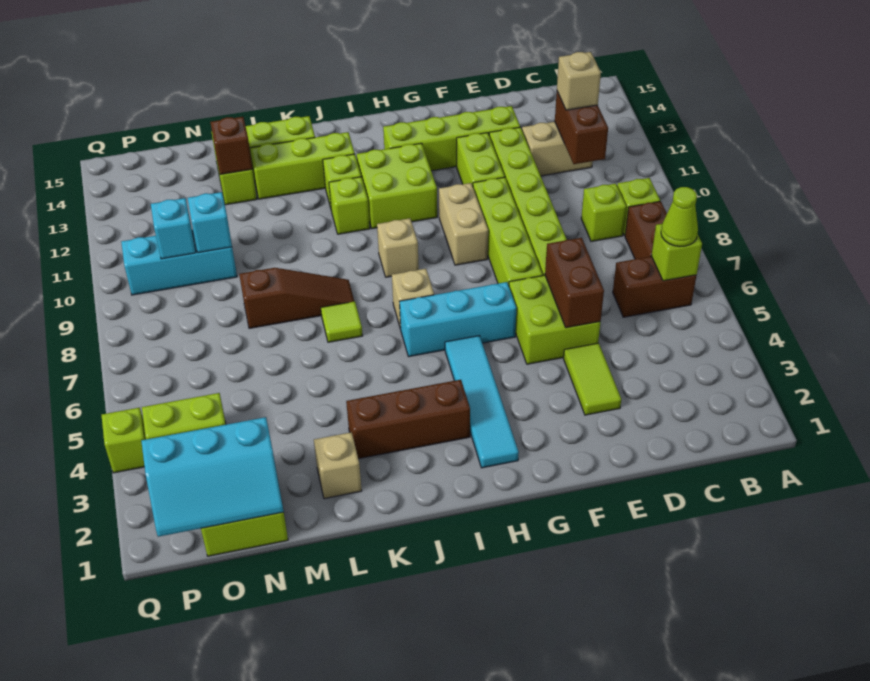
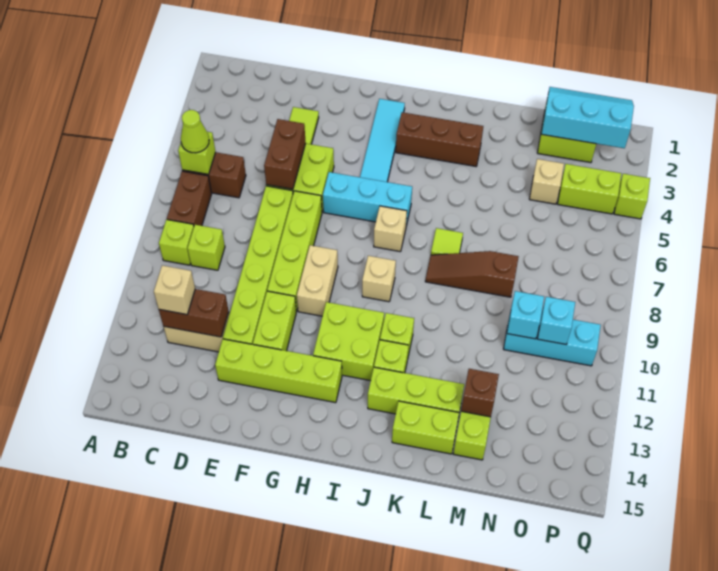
brown brick C11:C12 level 2 -> brown brick C12:D12 level 2
tan brick L2 level 1 -> tan brick N4 level 1

